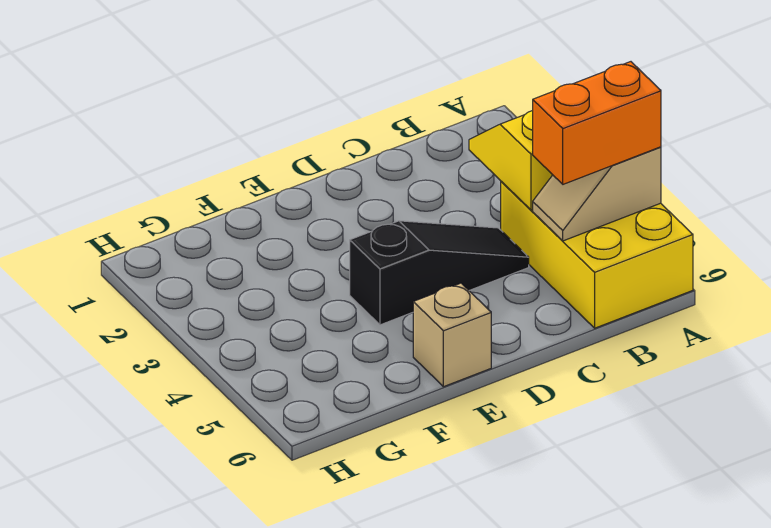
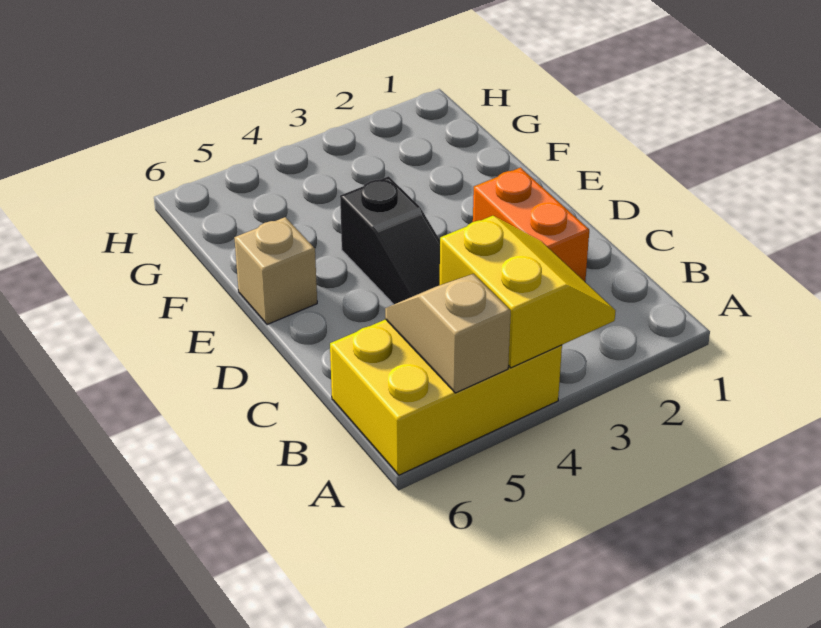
orange brick A5:B5 level 3 -> orange brick C2:D2 level 1

